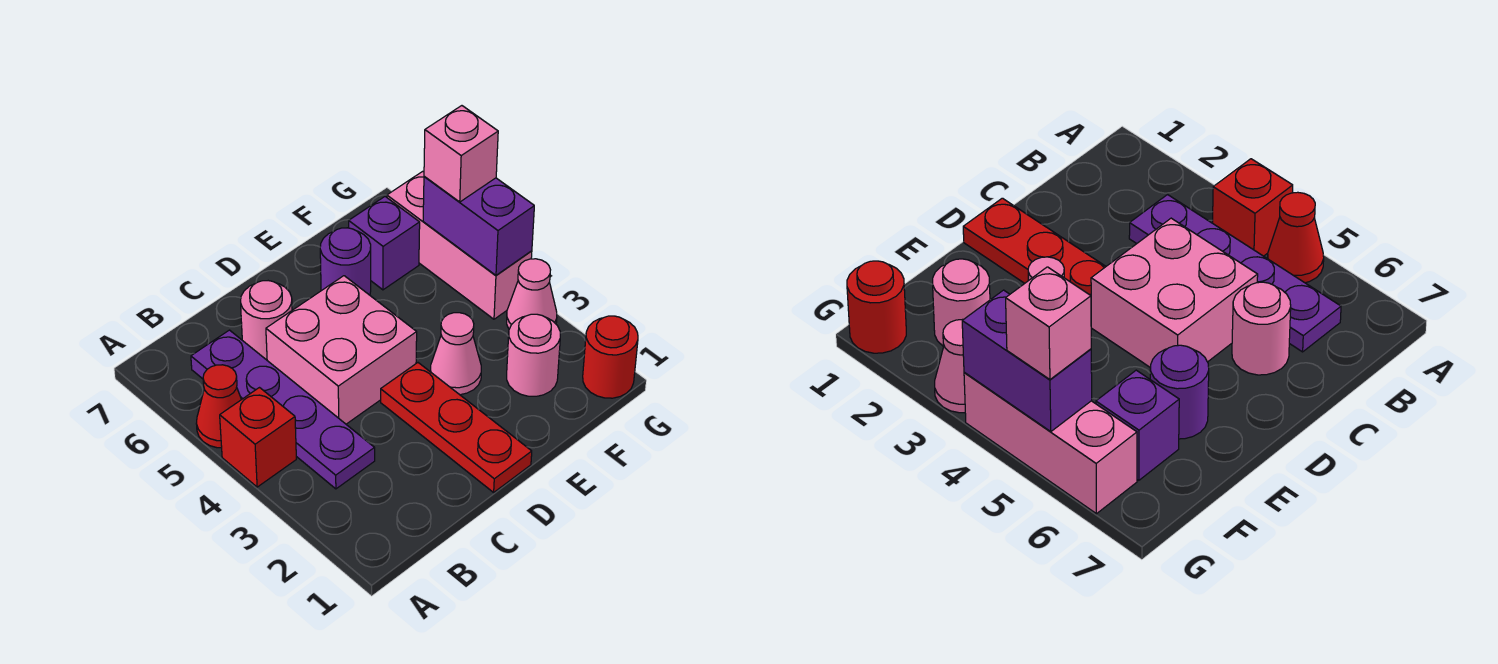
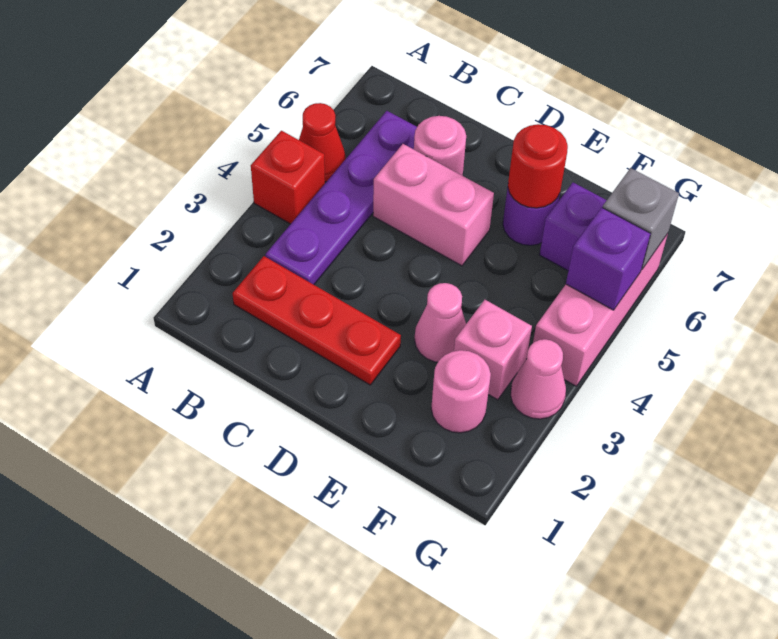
pink brick C4:D5 level 1 -> pink brick C5:D5 level 1
red plate D1:D3 level 1 -> red plate B2:D2 level 1
red round brick G1 level 1 -> red round brick E6 level 2
purple brick G4:G5 level 2 -> purple brick G5 level 2
pink brick G5 level 3 -> pink brick F3 level 1
none -> grey brick G6 level 2

